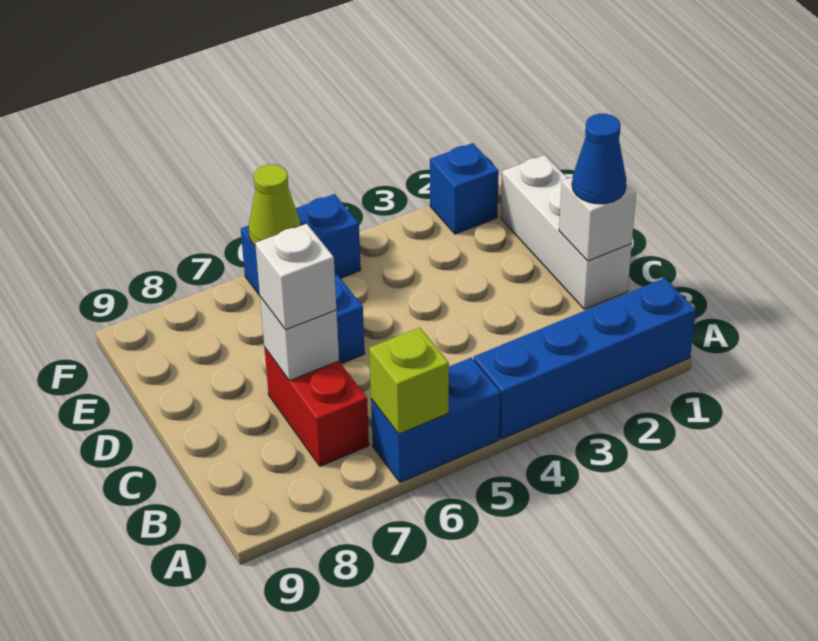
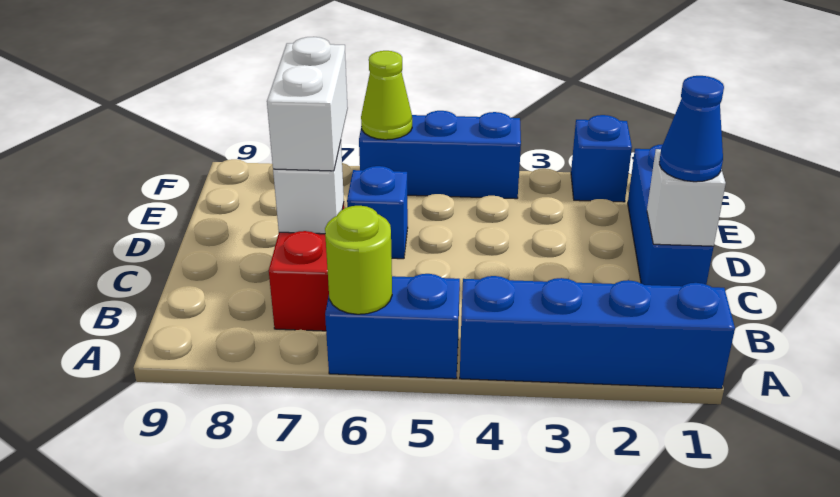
lime brick A6 level 2 -> lime round brick A6 level 2
white brick C1:E1 level 1 -> blue brick C1:E1 level 1
white brick C7 level 3 -> white brick C7:D7 level 3
blue brick F5:F6 level 1 -> blue brick F4:F6 level 1

